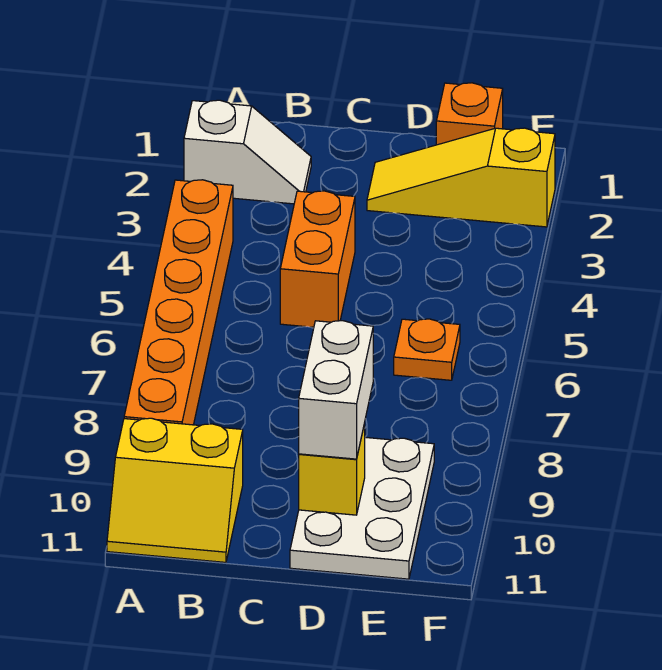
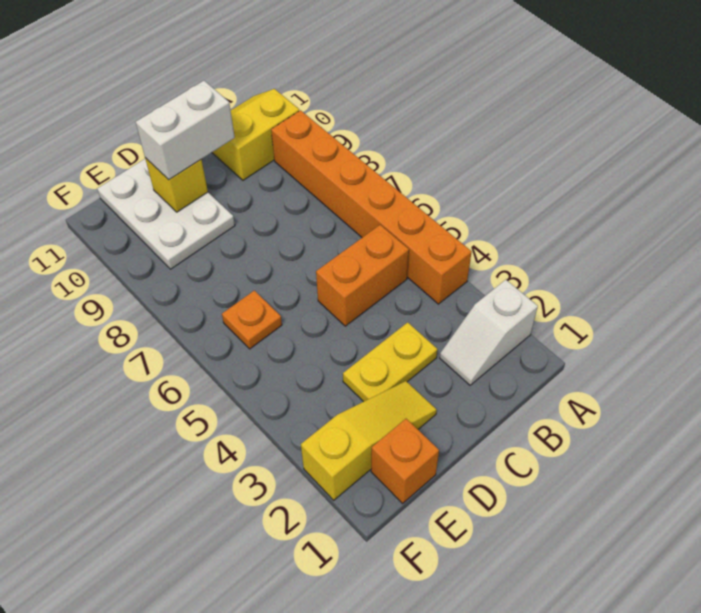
none -> yellow plate C3:D3 level 1
orange brick C4:C5 level 1 -> orange brick B5:C5 level 1
white brick D9:D10 level 3 -> white brick C10:D10 level 3

